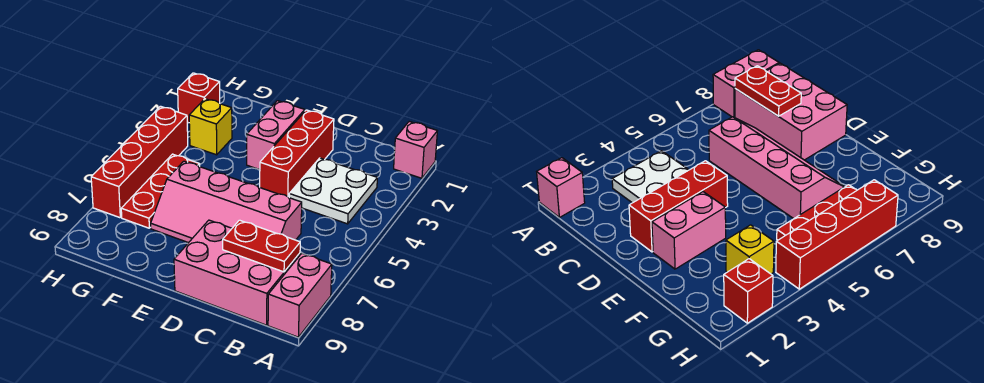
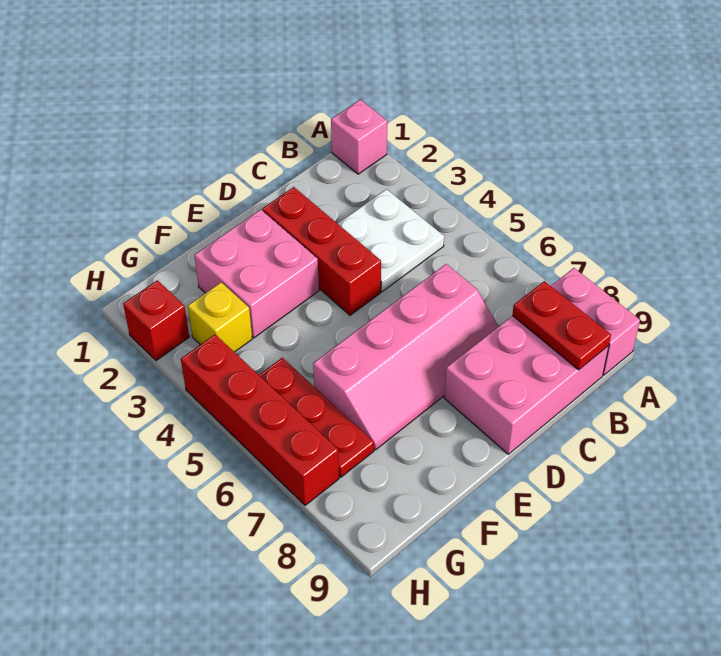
red plate B8:C8 level 2 -> red plate B8:B9 level 2
pink brick E2:E3 level 1 -> pink brick E2:F3 level 1

